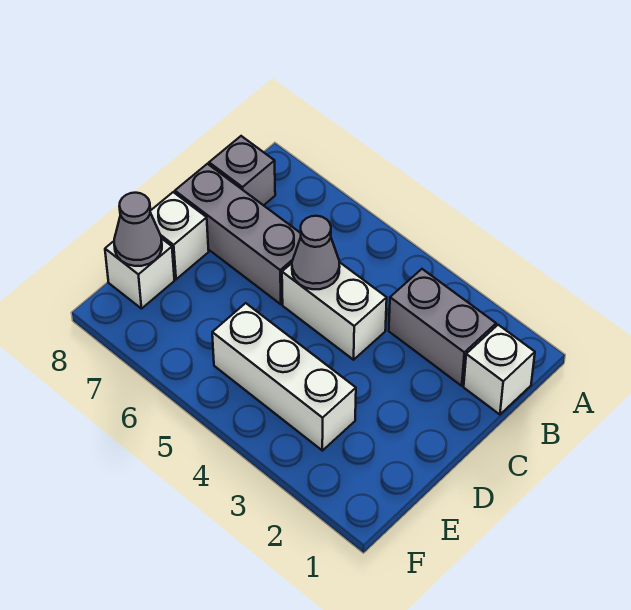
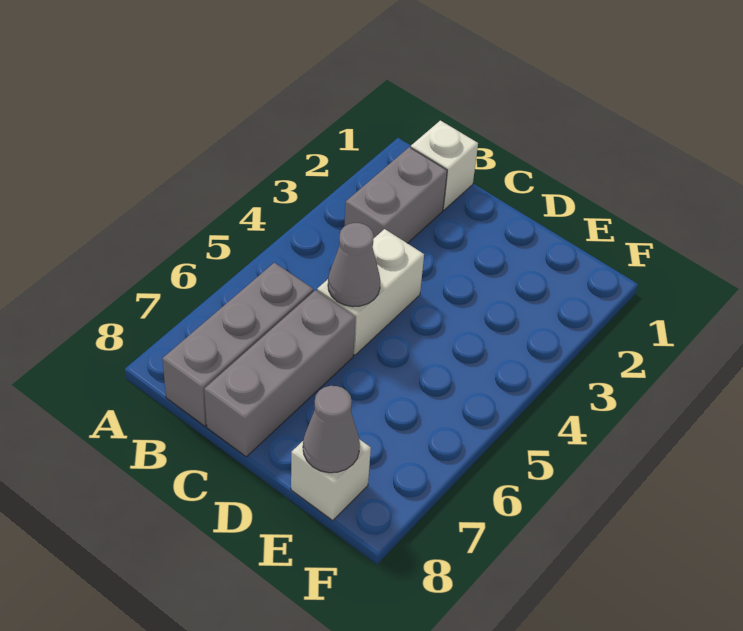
grey brick B8 level 1 -> grey brick B6:B8 level 1
white brick D8 level 1 -> none
white brick E3:E5 level 1 -> none

